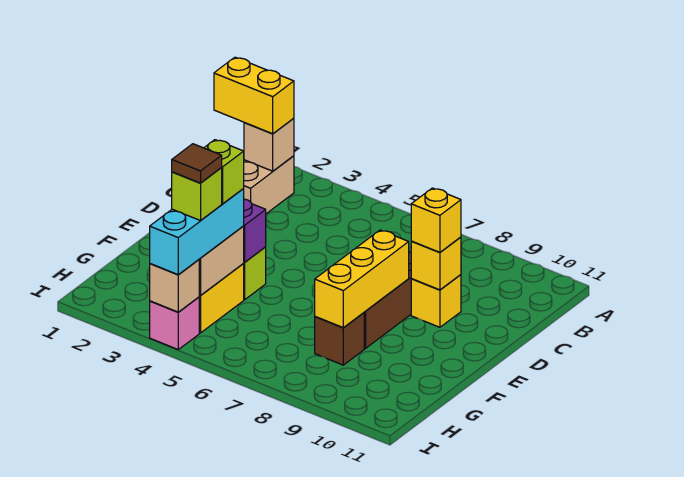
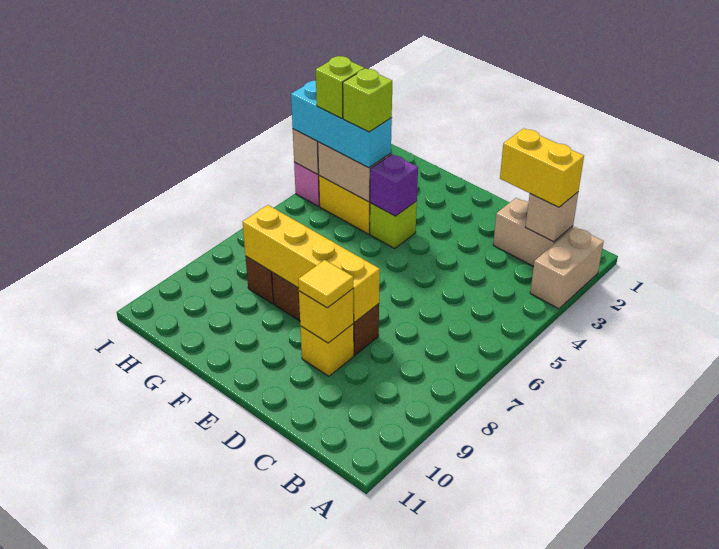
none -> tan brick A2:A3 level 1
yellow brick B1:B2 level 3 -> yellow brick B2:C2 level 3
yellow brick D9 level 3 -> yellow tile D9 level 3
yellow brick E8:G8 level 2 -> yellow brick D8:G8 level 2
brown tile H4 level 5 -> none

